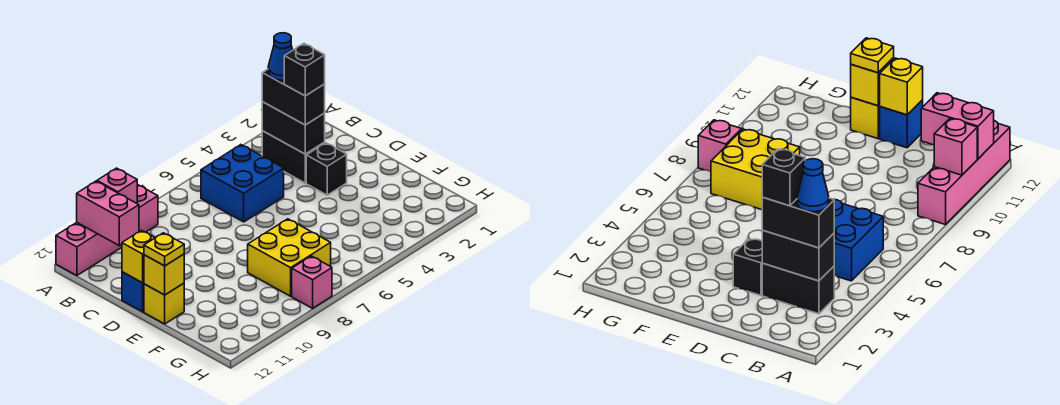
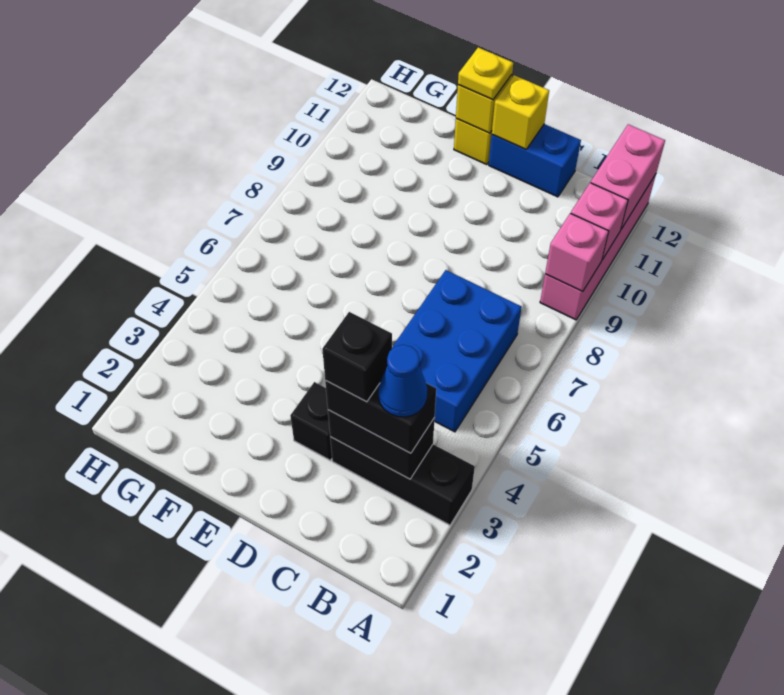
pink brick A11:B11 level 2 -> pink brick A11:A12 level 2
black brick B3:C3 level 1 -> black brick A3:C3 level 1
blue brick B5:C6 level 1 -> blue brick B5:C7 level 1
blue brick D12 level 1 -> blue brick C12:D12 level 1
yellow brick F7:G8 level 1 -> none
pink brick H8 level 1 -> pink brick A9 level 2

